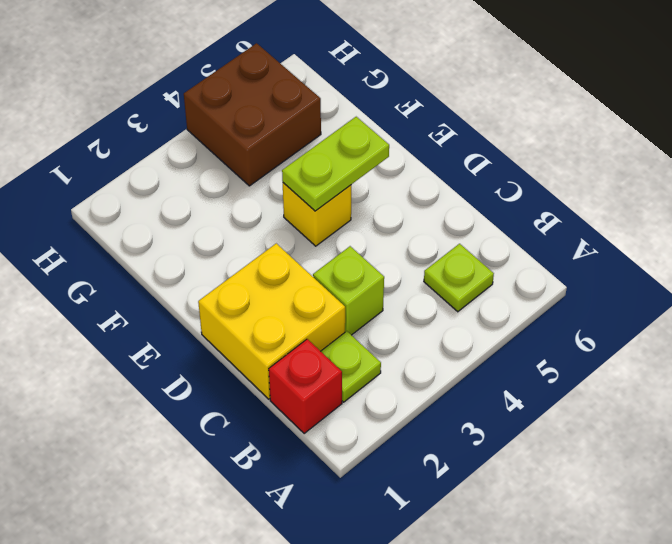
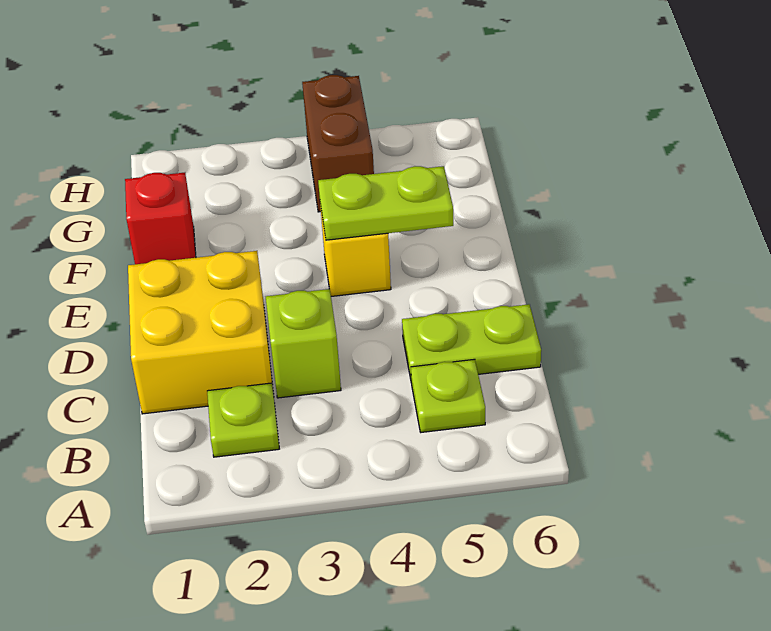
red brick B1 level 1 -> red brick F1 level 1
none -> lime plate C5:C6 level 1
brown brick G4:H5 level 1 -> brown brick G4:H4 level 1

